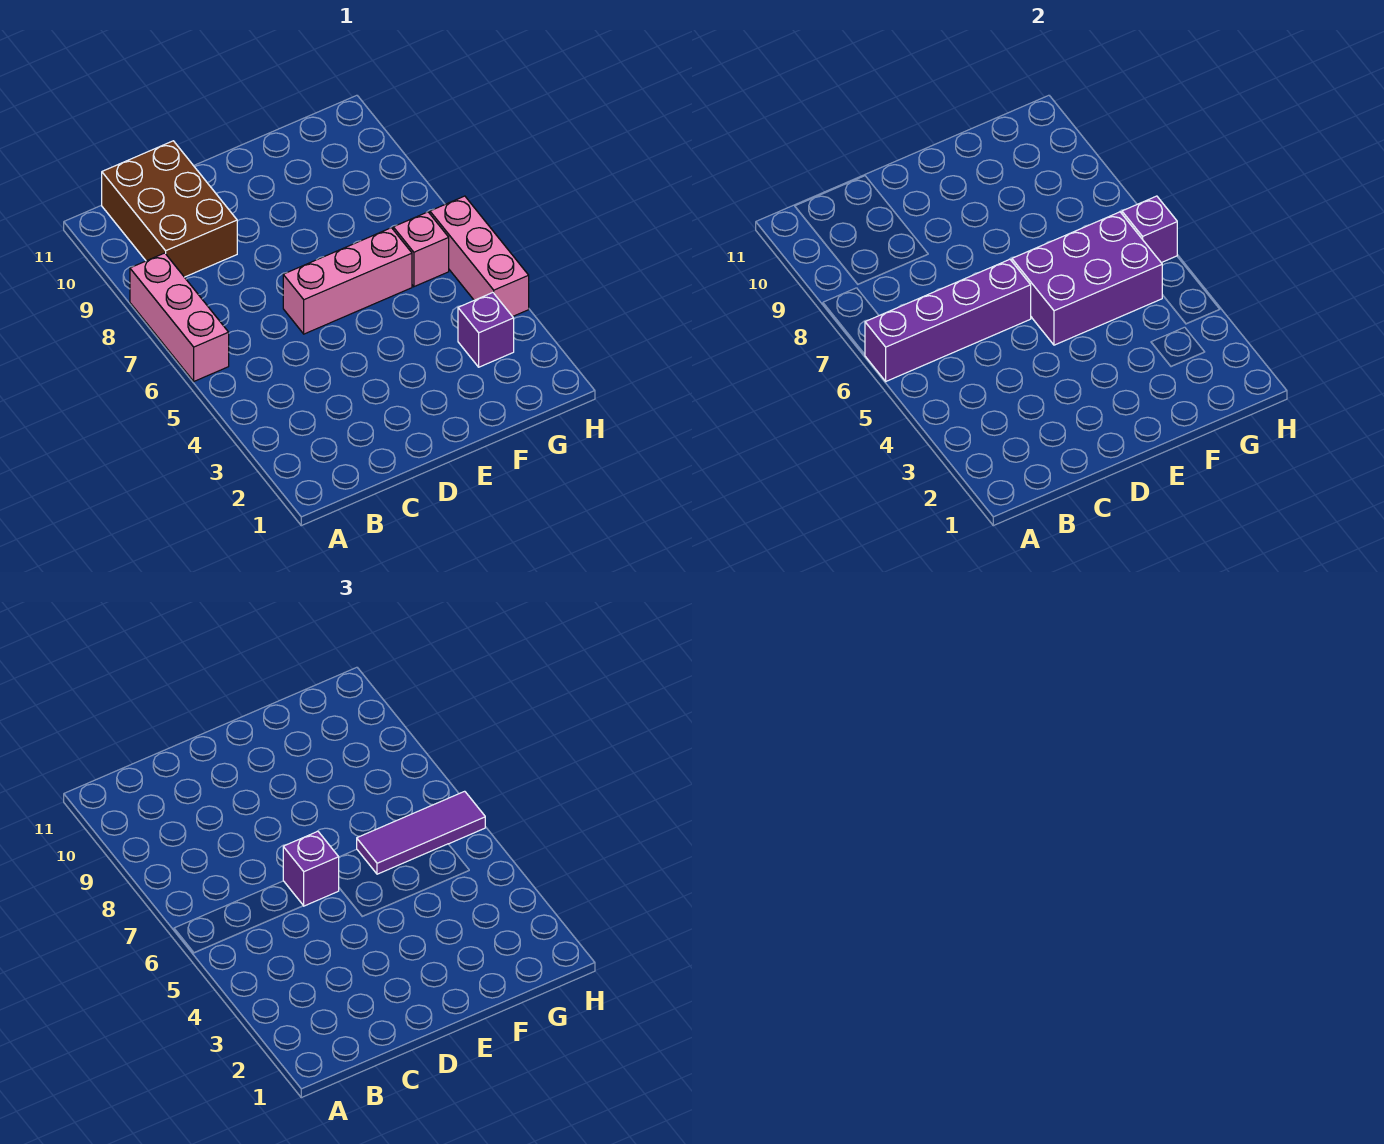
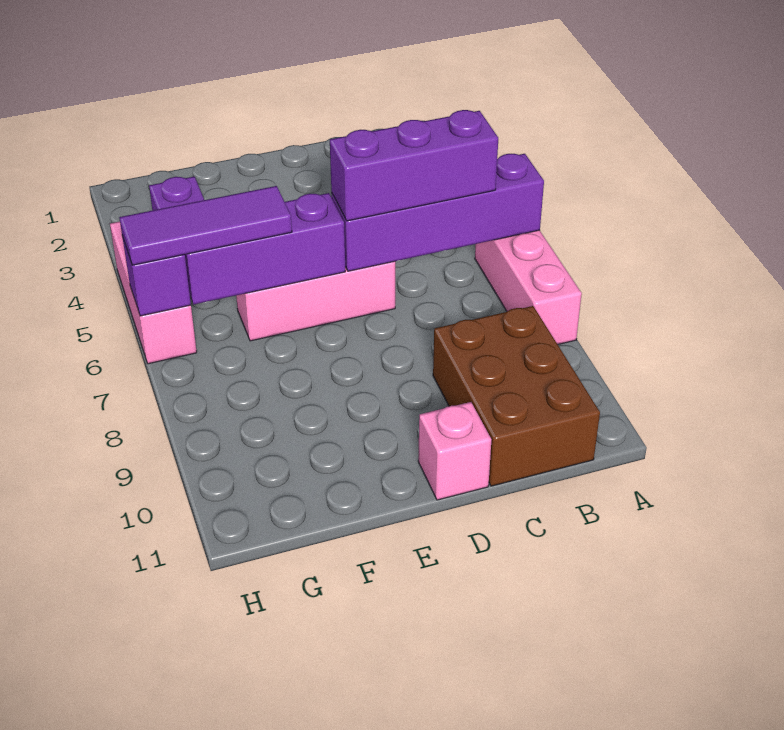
purple brick D6 level 3 -> purple brick B6:D6 level 3
purple brick E5:G6 level 2 -> purple brick E6:G6 level 2
pink brick G6 level 1 -> pink brick D11 level 1

